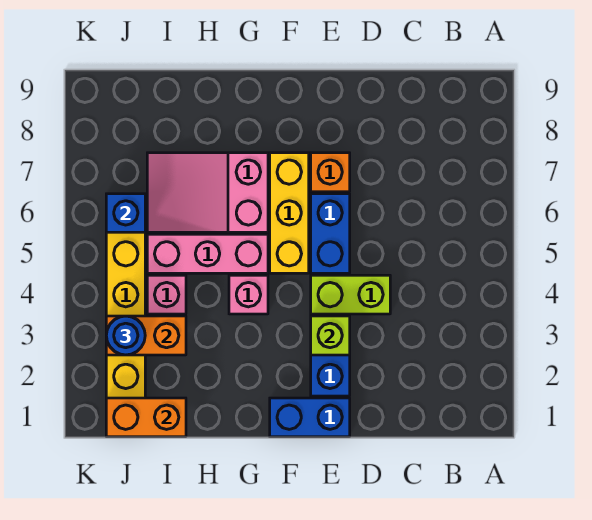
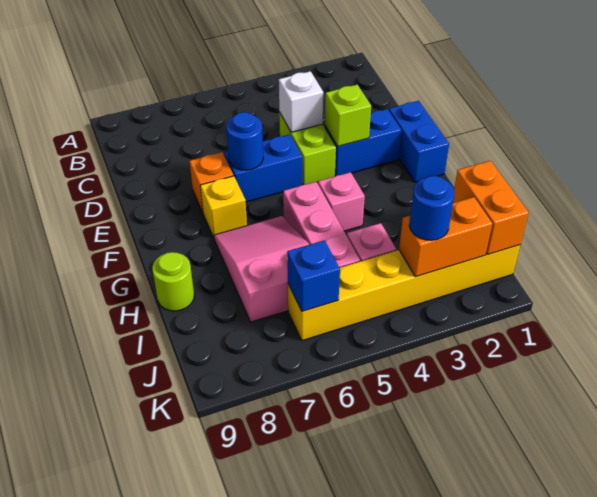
none -> white brick D4 level 2
none -> blue round brick E6 level 2
yellow brick F5:F7 level 1 -> yellow brick F7 level 1
pink slope G6:I7 level 1 top G -> pink slope G6:I7 level 1 top I
none -> lime round brick H9 level 1
orange brick I3:J3 level 2 -> orange brick J2:J3 level 2

